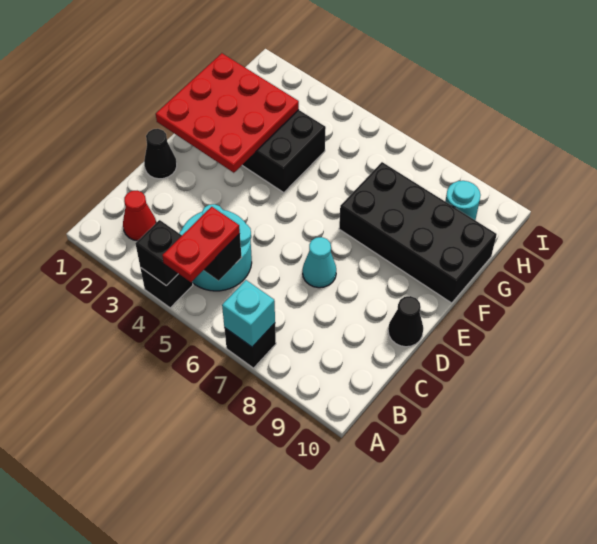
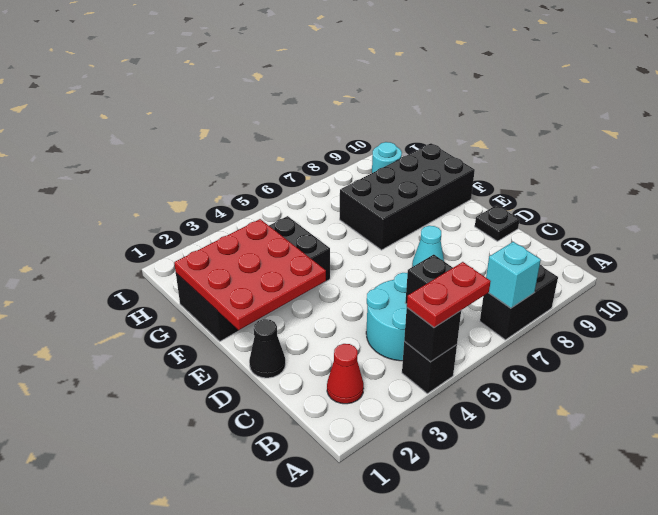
red plate A5:B5 level 3 -> red plate A4:A5 level 3
black brick A7 level 1 -> black brick A7:A8 level 1
black cone D10 level 1 -> black plate D10 level 1

